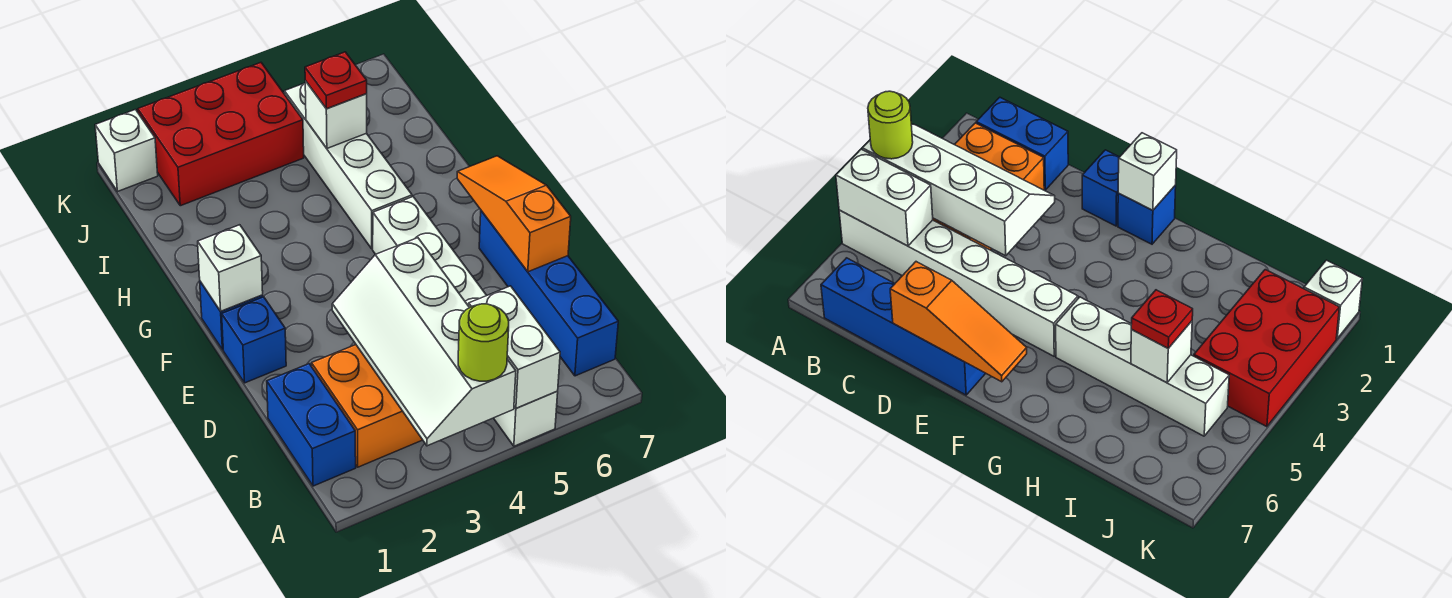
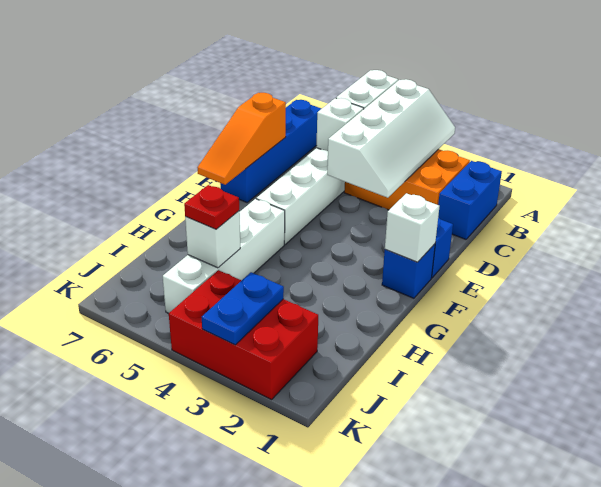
lime round brick A4 level 3 -> none
none -> blue plate J3:K3 level 2
white brick K1 level 1 -> white brick C5 level 2

